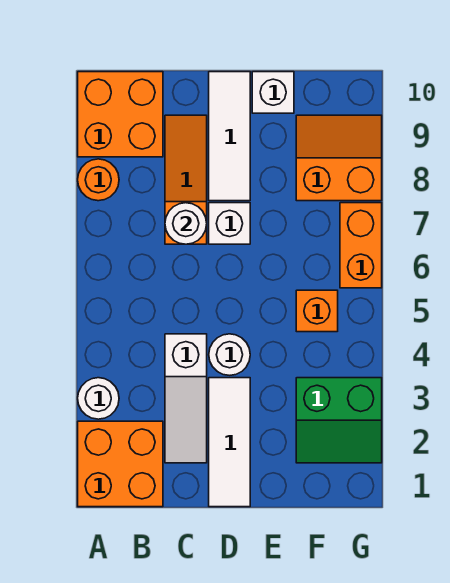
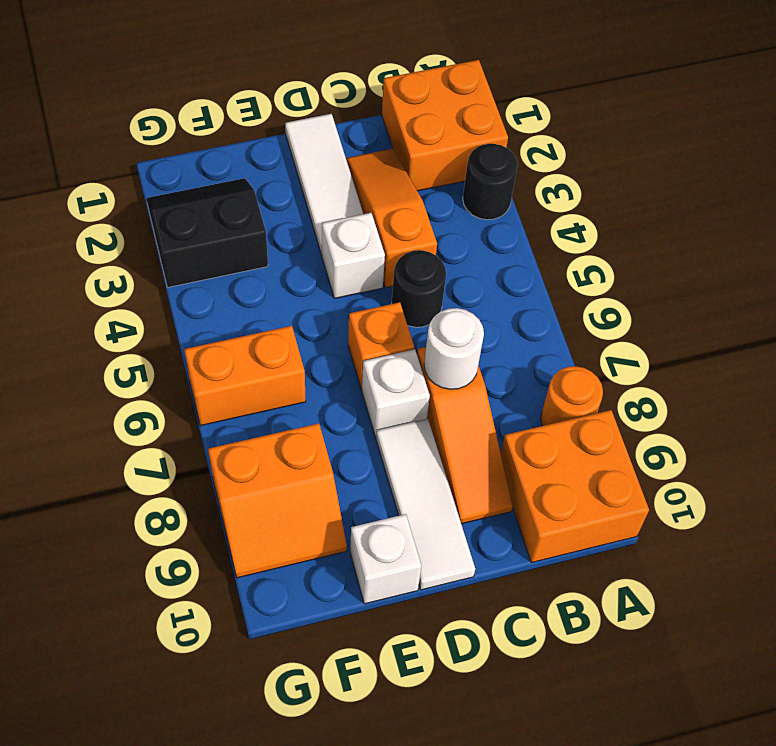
white round brick A3 level 1 -> black round brick A3 level 1
white slope C2:C4 level 1 top 4 -> orange slope C2:C4 level 1 top 4
none -> black round brick C5 level 1
white round brick D4 level 1 -> white brick D4 level 1
green slope F2:G3 level 1 top 3 -> black slope F2:G3 level 1 top 3
orange brick F5 level 1 -> orange brick D6 level 1
orange brick G6:G7 level 1 -> orange brick F6:G6 level 1

